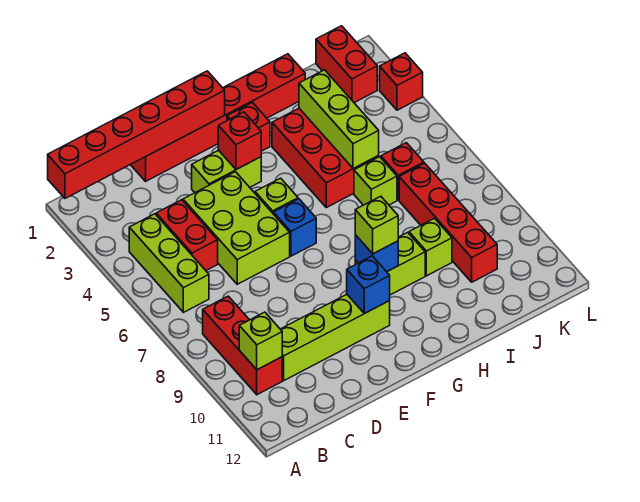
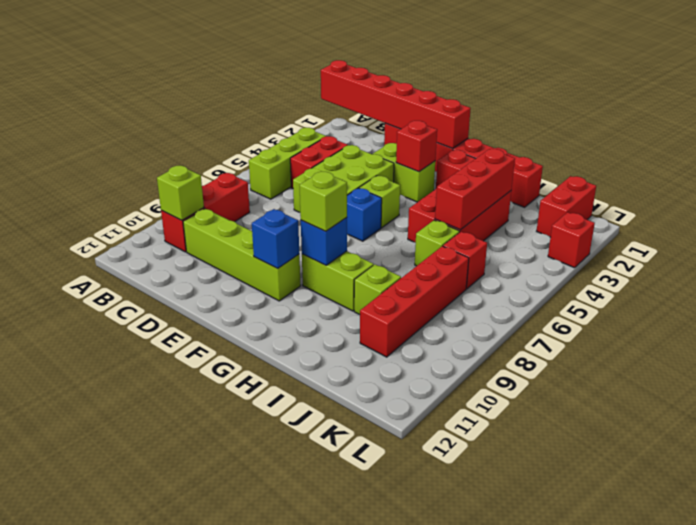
lime brick I3:I5 level 2 -> red brick I3:I5 level 2

